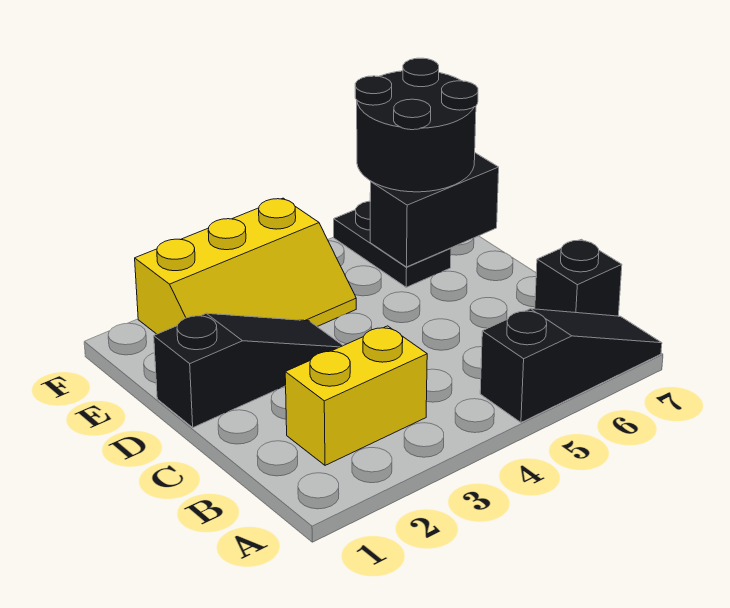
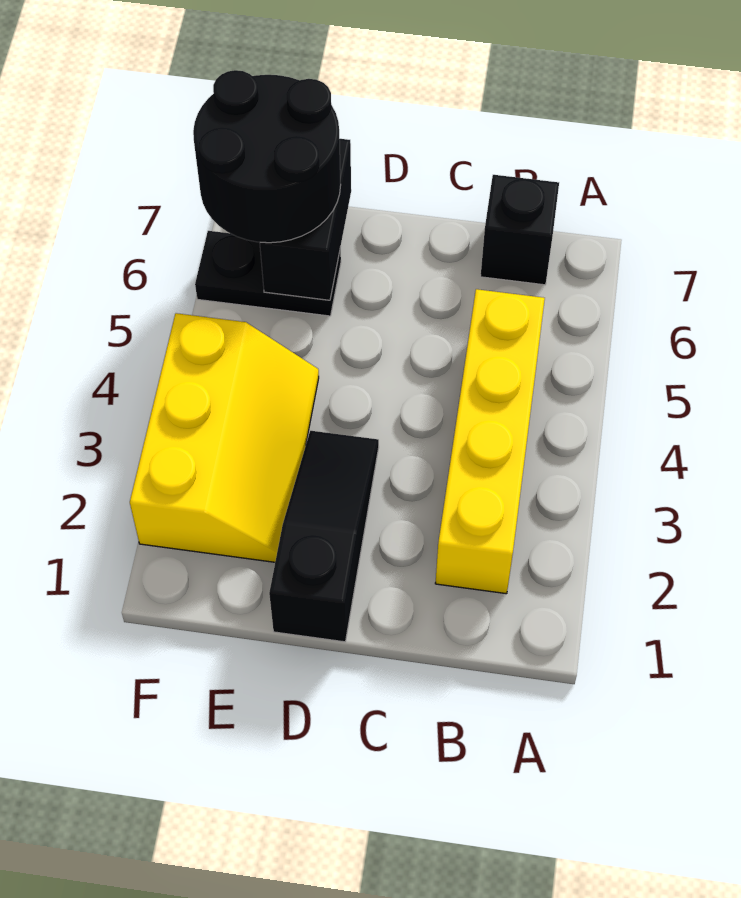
black slope A5:A7 level 1 top 5 -> none
yellow brick B2:B3 level 1 -> yellow brick B2:B5 level 1

